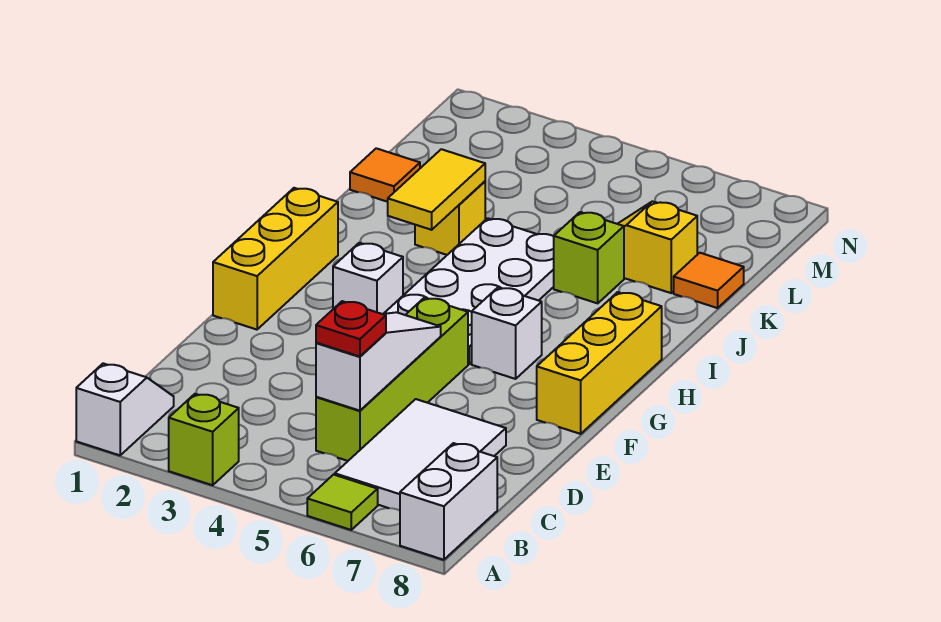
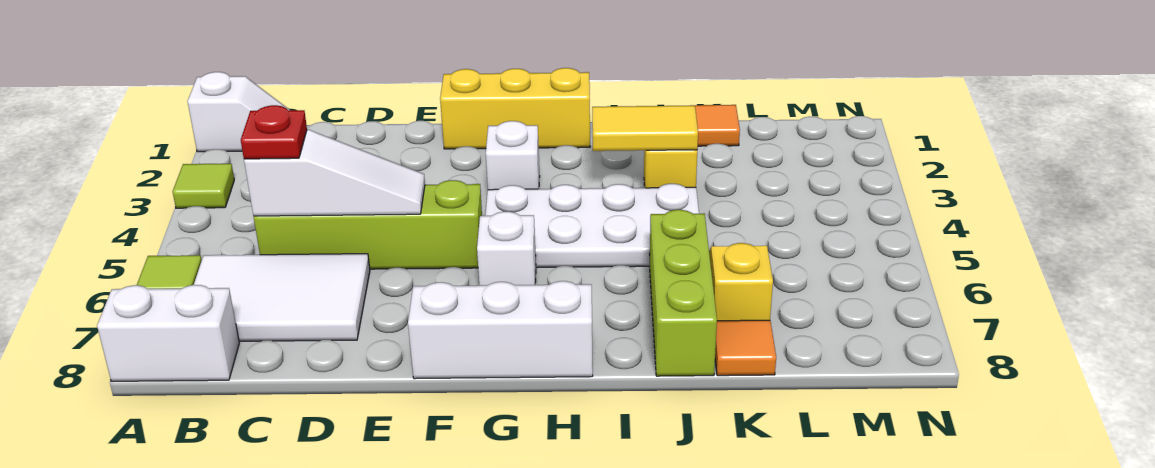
lime brick A3 level 1 -> lime tile A3 level 1
yellow brick F8:H8 level 1 -> white brick F8:H8 level 1
lime brick J6 level 1 -> lime brick J6:J8 level 1

